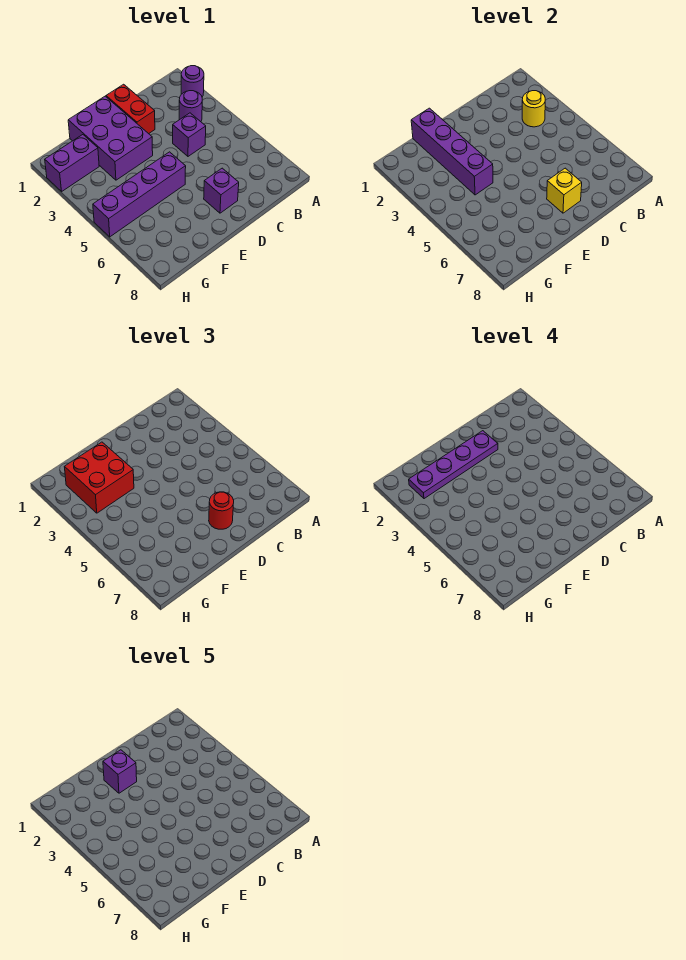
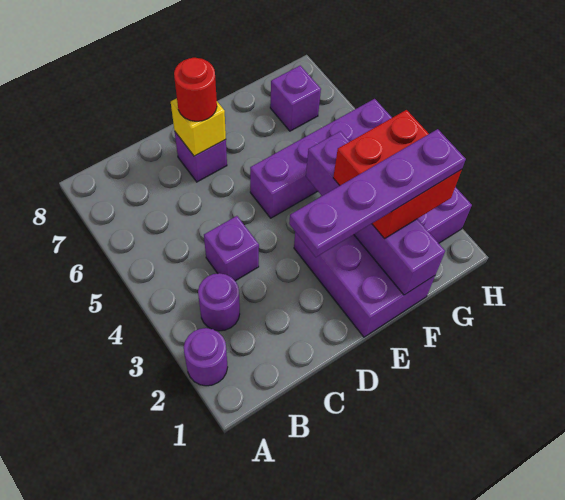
yellow round brick B3 level 2 -> none
red brick D1:D2 level 1 -> none
purple brick E2 level 5 -> purple brick G7 level 1

